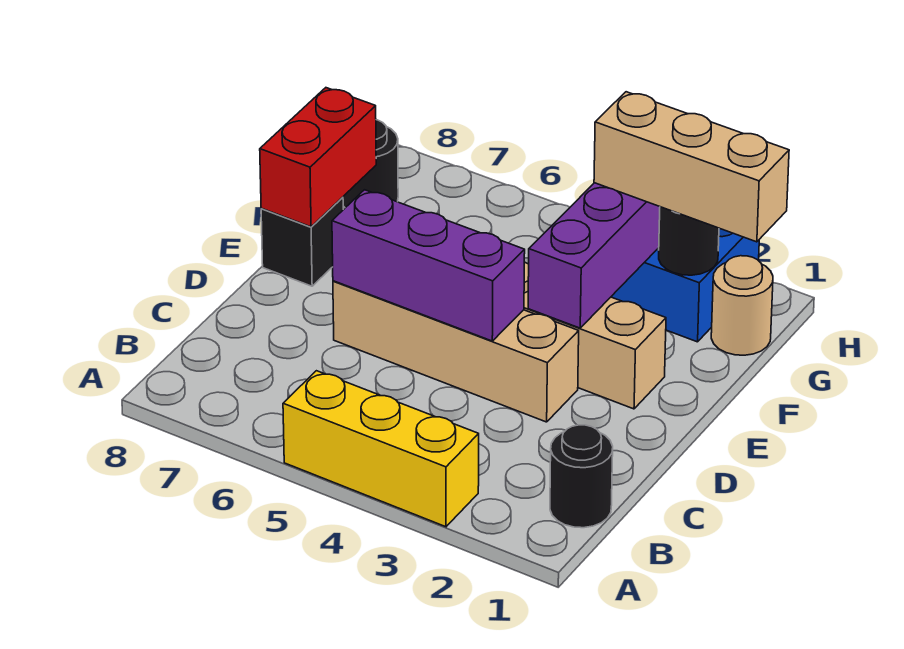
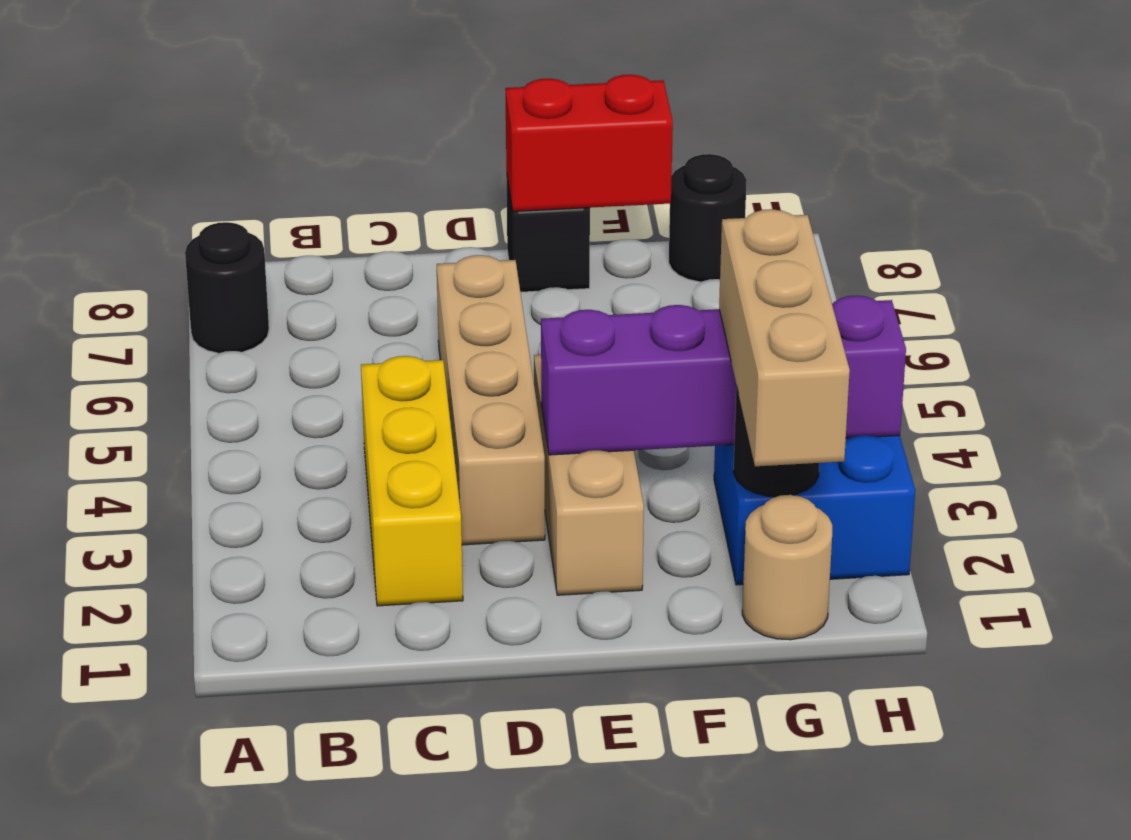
yellow brick A3:A5 level 1 -> yellow brick C2:C4 level 1
black round brick B1 level 1 -> black round brick A7 level 1
purple brick D4:D6 level 2 -> none

